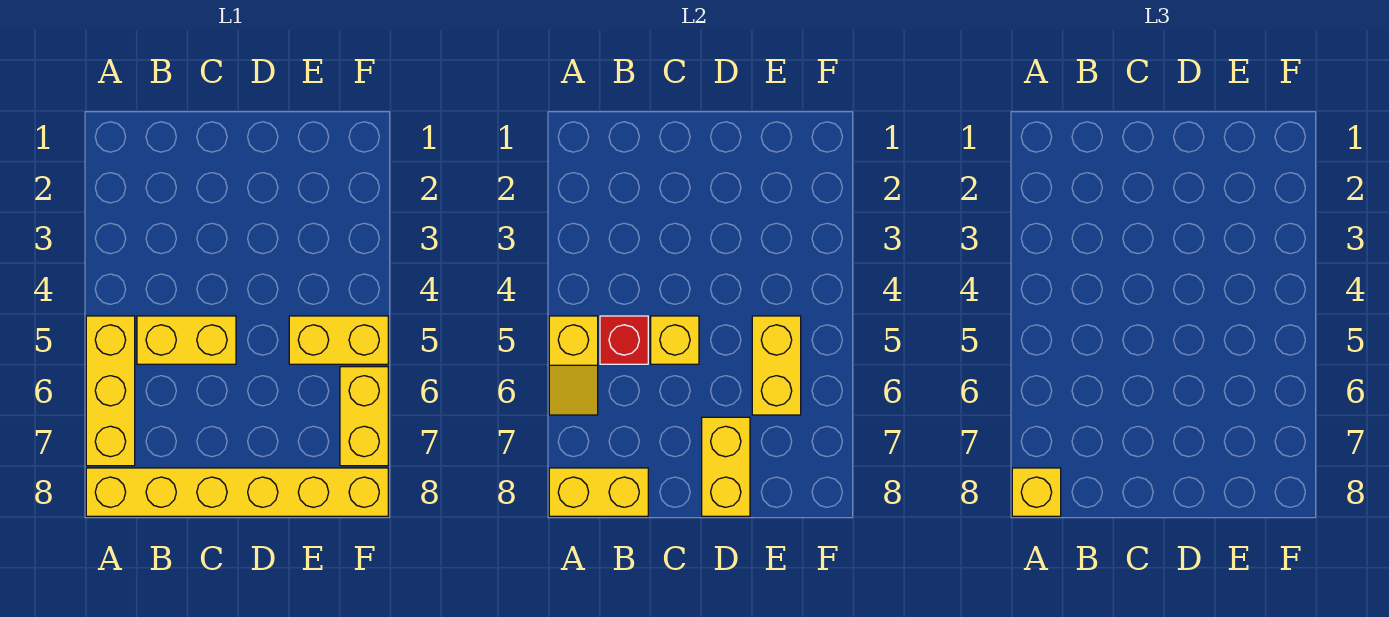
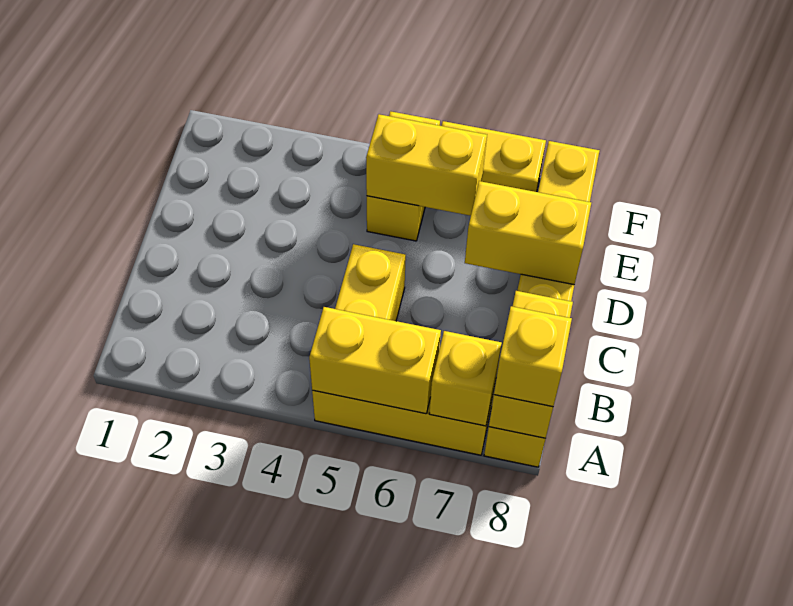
yellow slope A5:A6 level 2 top 5 -> yellow brick A5:A6 level 2
red brick B5 level 2 -> none
yellow brick C5 level 2 -> yellow brick A7 level 2

